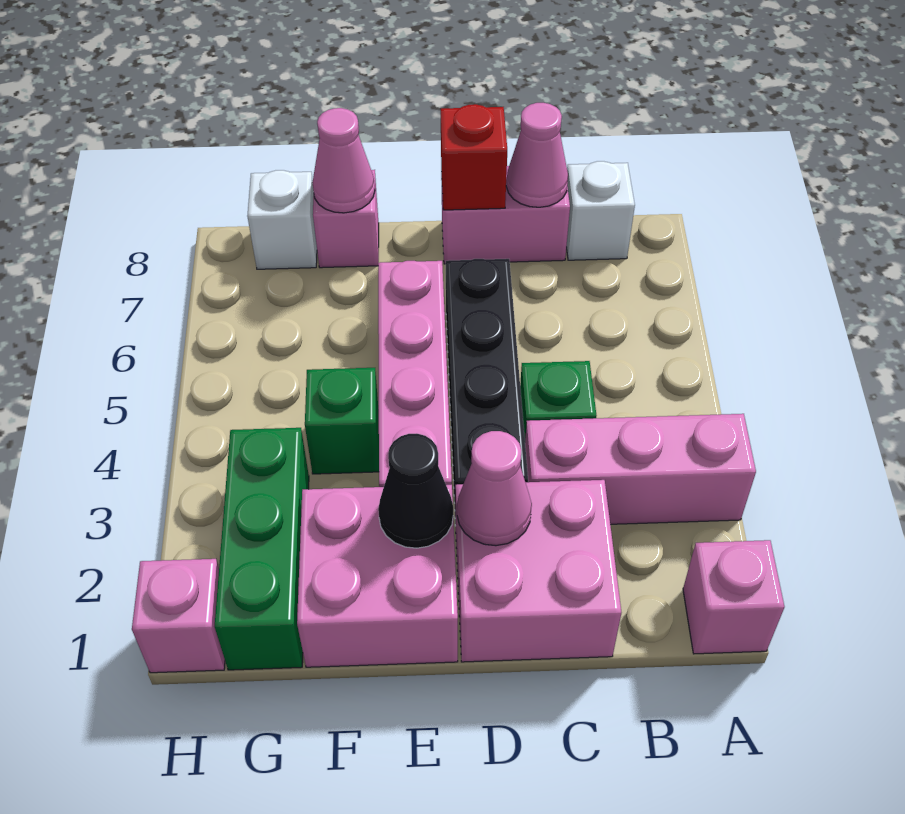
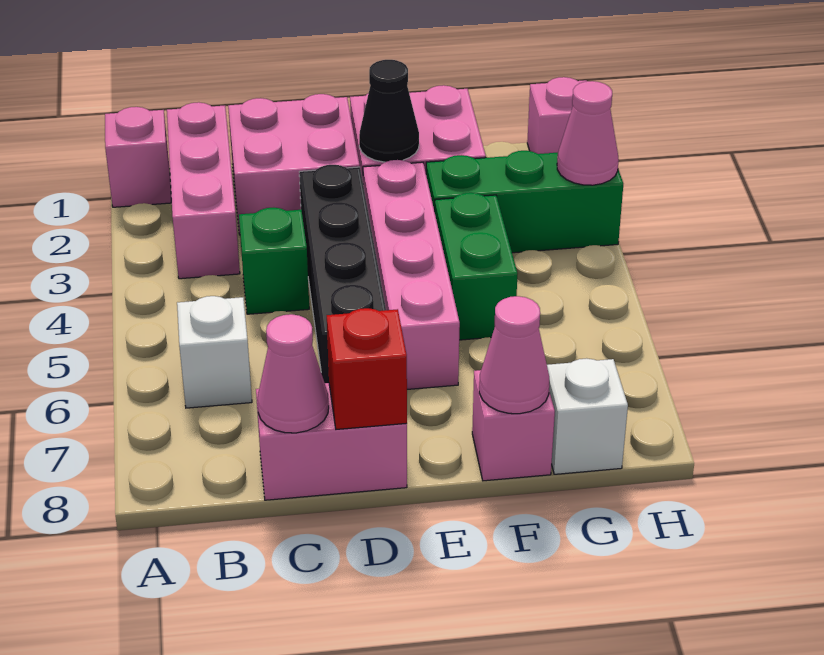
pink brick A3:C3 level 1 -> pink brick B1:B3 level 1
white brick B8 level 1 -> white brick B6 level 1
pink cone D2 level 2 -> pink cone H3 level 2
green brick F4 level 1 -> green brick F4:F5 level 1
green brick G1:G3 level 1 -> green brick F3:H3 level 1

